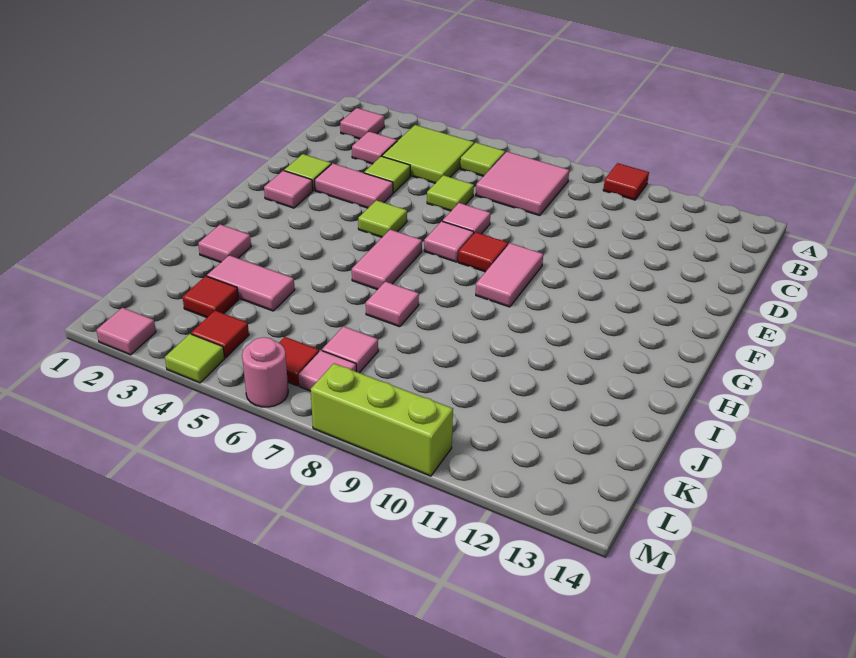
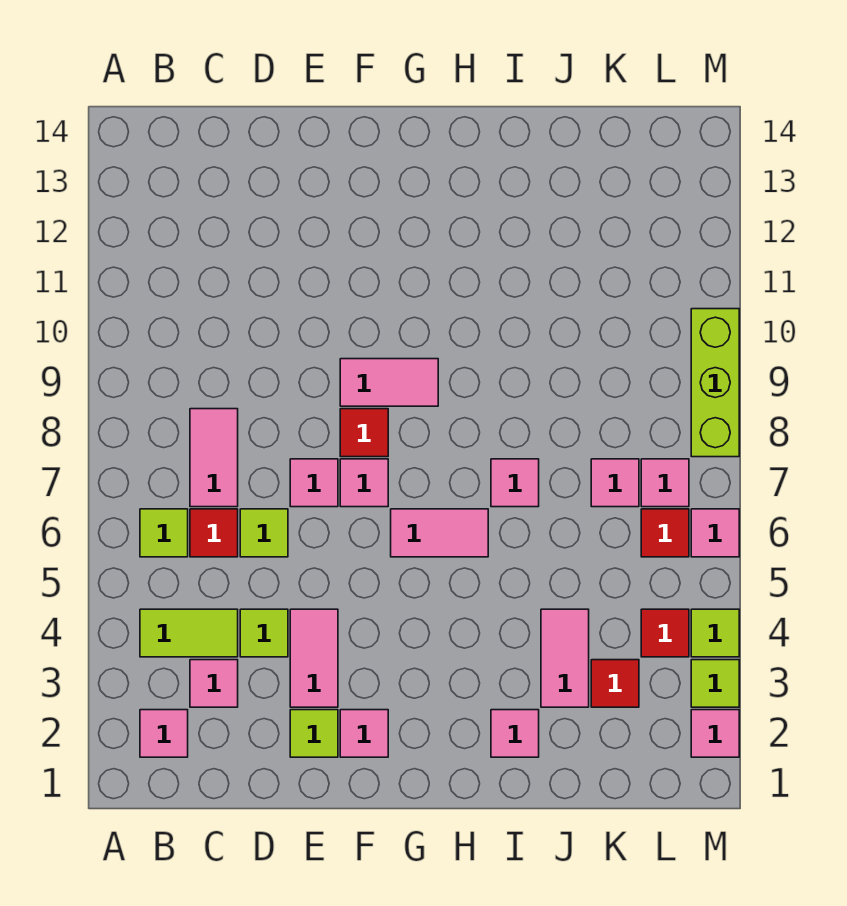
red tile A10 level 1 -> red tile C6 level 1
lime tile B4:C5 level 1 -> lime tile B4:C4 level 1
pink tile B7:C8 level 1 -> pink tile C7:C8 level 1
lime tile F5 level 1 -> lime tile M3 level 1
pink round brick M6 level 1 -> pink tile M6 level 1

